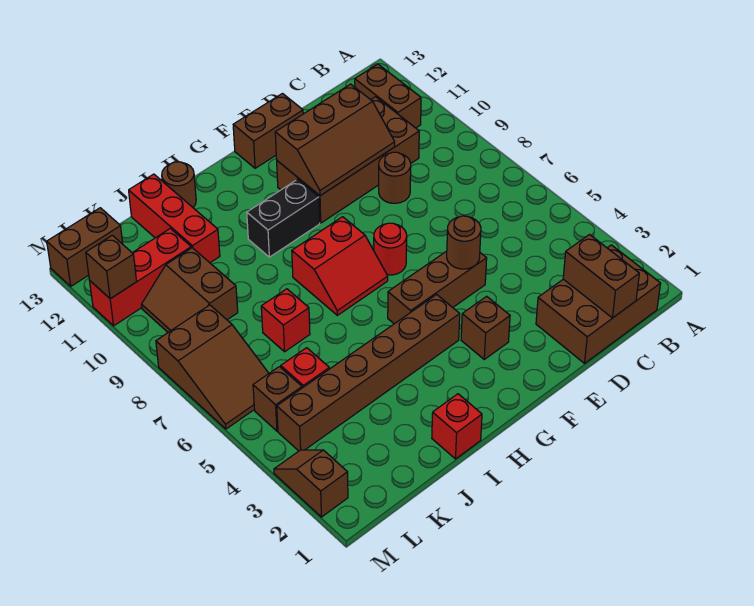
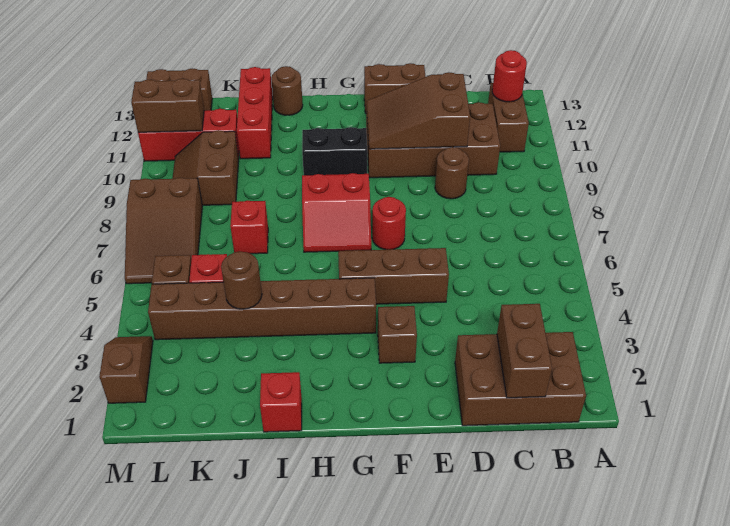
none -> red round brick B12 level 2
brown slope D10:F11 level 2 top 11 -> brown slope D10:F11 level 2 top D
brown round brick E5 level 2 -> brown round brick J4 level 2
brown brick M11 level 2 -> brown brick L11:M11 level 2

